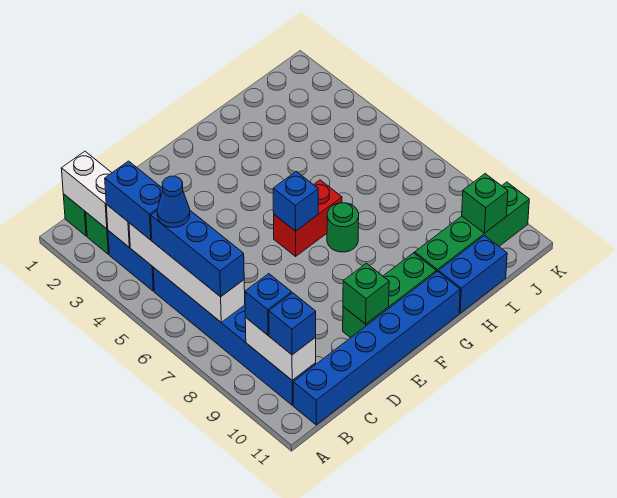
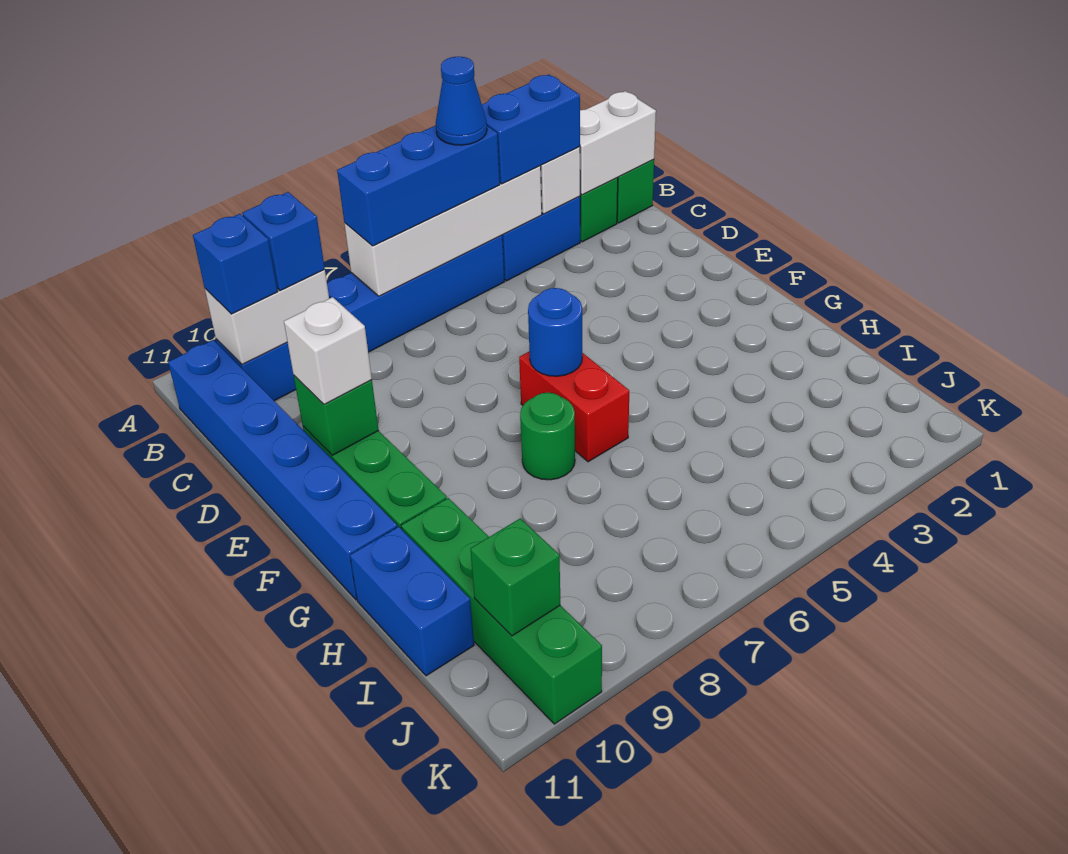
none -> white brick E10 level 3
blue brick F6 level 2 -> blue round brick F6 level 2

